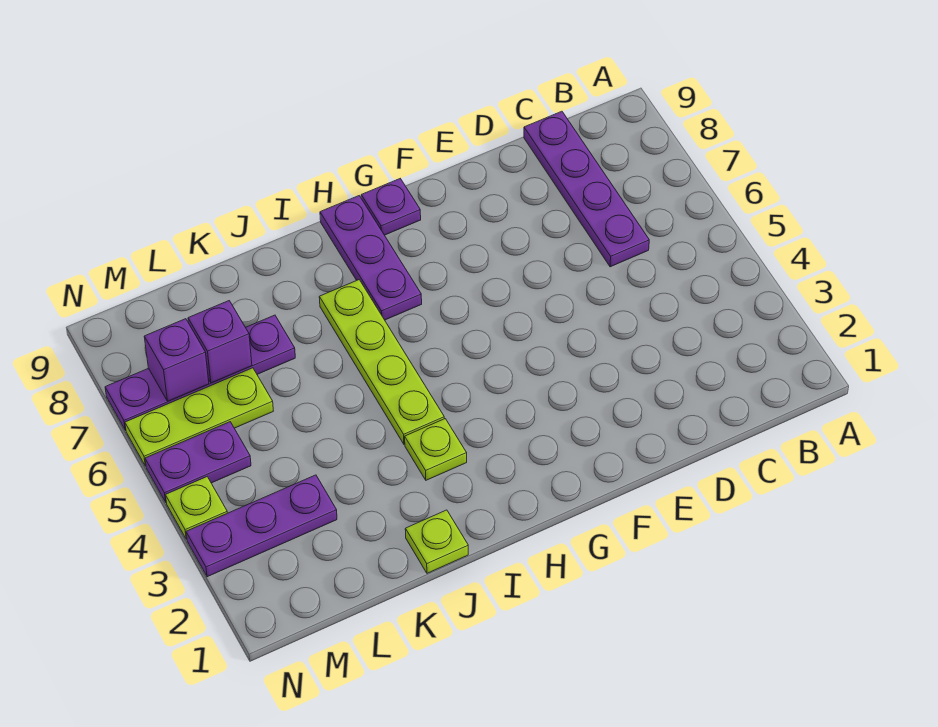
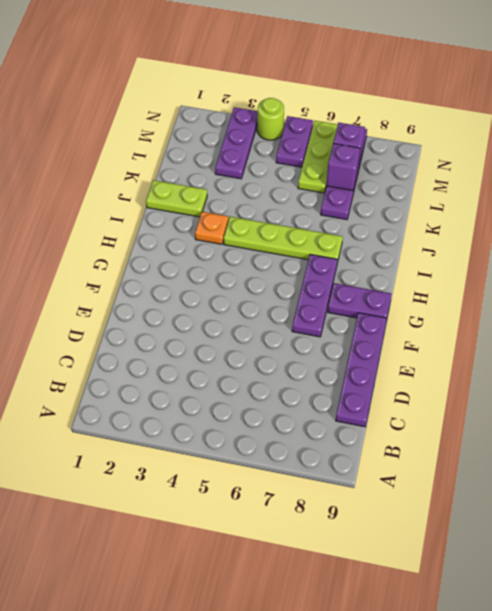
purple plate C6:C9 level 1 -> purple plate C9:F9 level 1
purple plate G9 level 1 -> purple plate G8:G9 level 1
purple plate H7:H9 level 1 -> purple plate F7:H7 level 1
lime plate I3 level 1 -> orange plate I3 level 1
lime plate J1 level 1 -> lime plate J1:J2 level 1
lime plate N4 level 1 -> lime round brick N4 level 1

